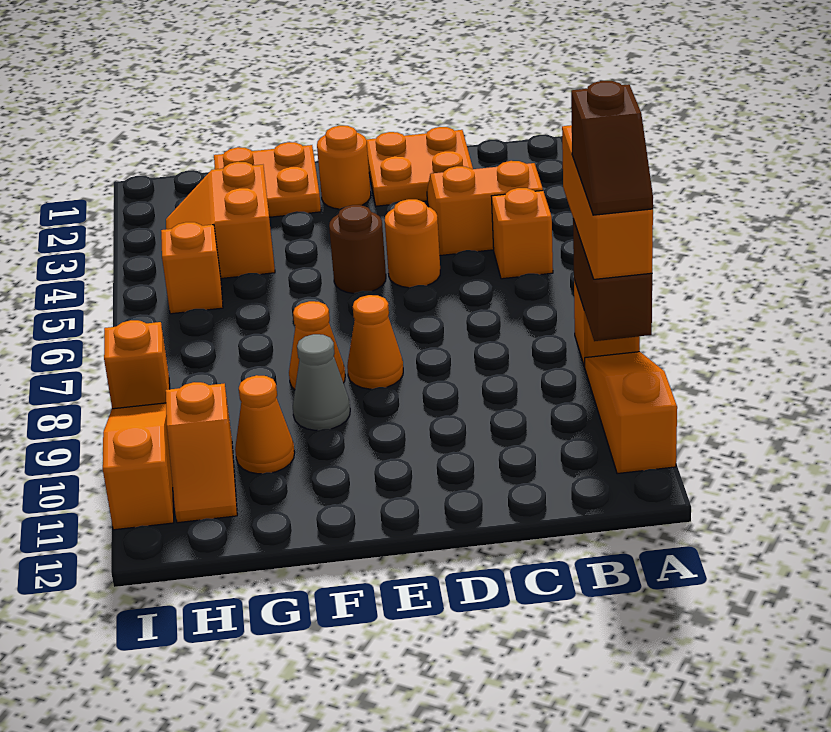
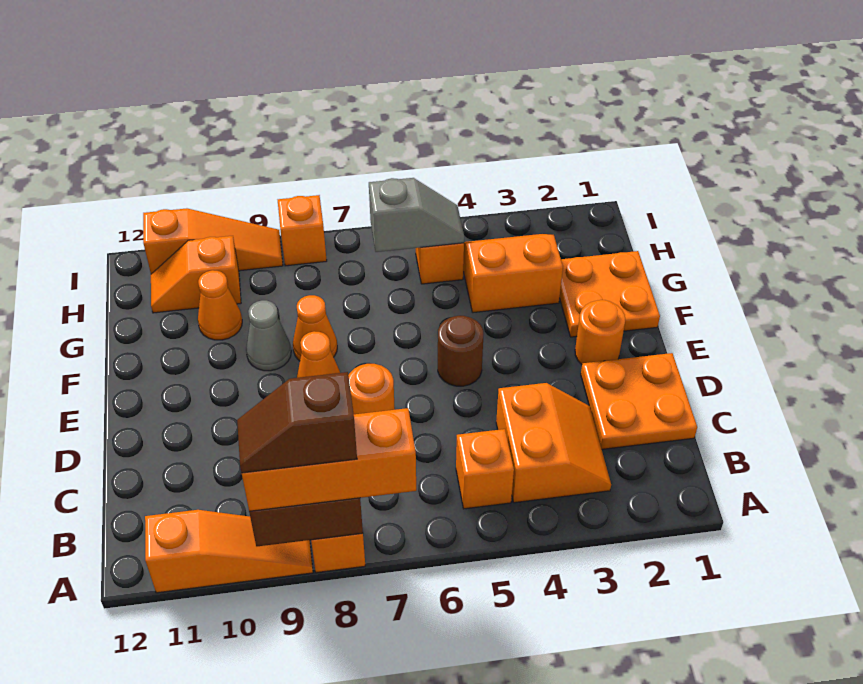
orange round brick D5 level 1 -> orange round brick D7 level 1
none -> grey slope H5:H6 level 2 top 6

